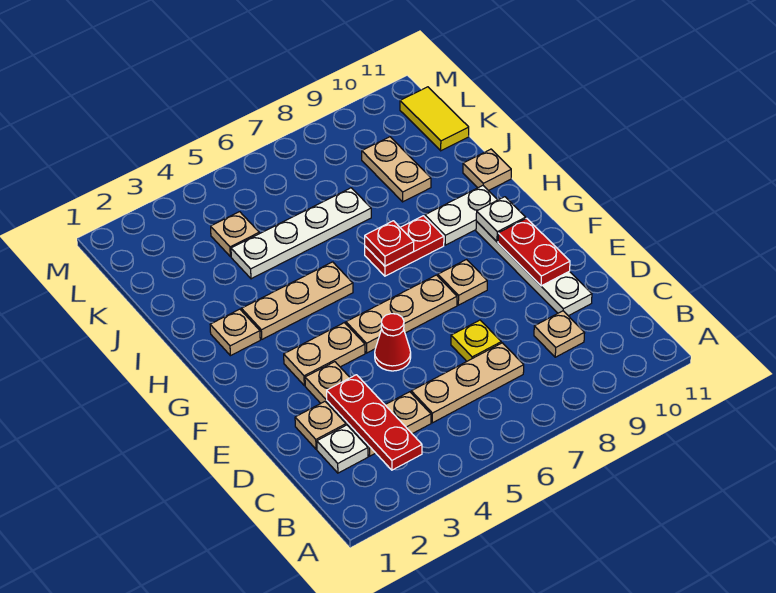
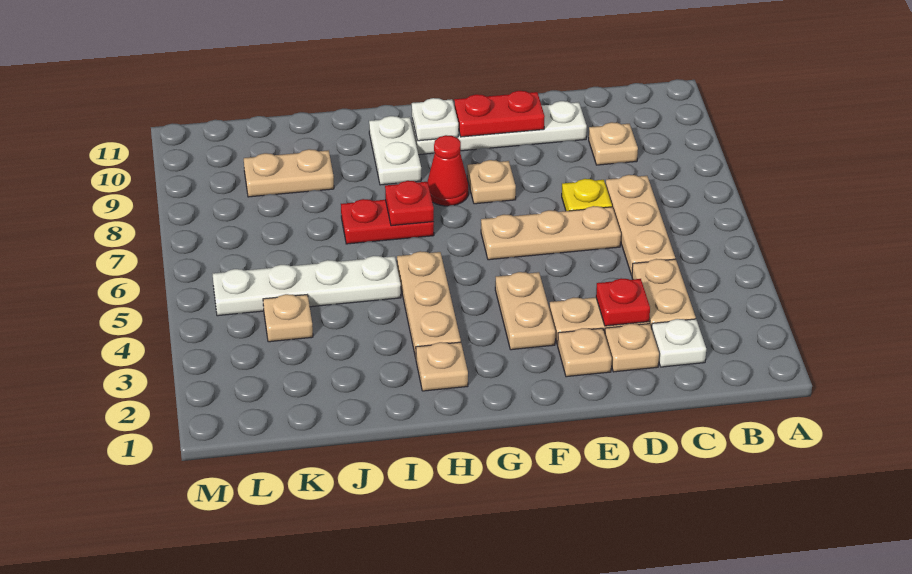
red plate B3:D3 level 2 -> red plate D3 level 2
red cone E5 level 1 -> red cone G8 level 1
tan plate F5:F7 level 1 -> tan plate D6:F6 level 1
red plate H7:H8 level 1 -> red plate H7:I7 level 1
tan plate I11 level 1 -> tan plate E2 level 1
white plate J4:J7 level 1 -> white plate I5:L5 level 1
yellow tile K11:L11 level 1 -> none

